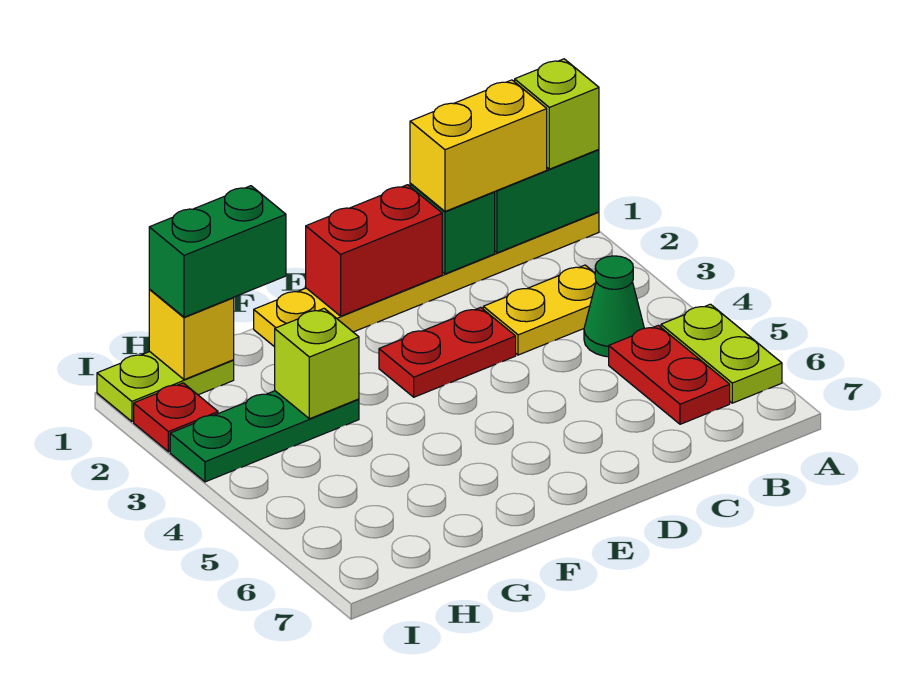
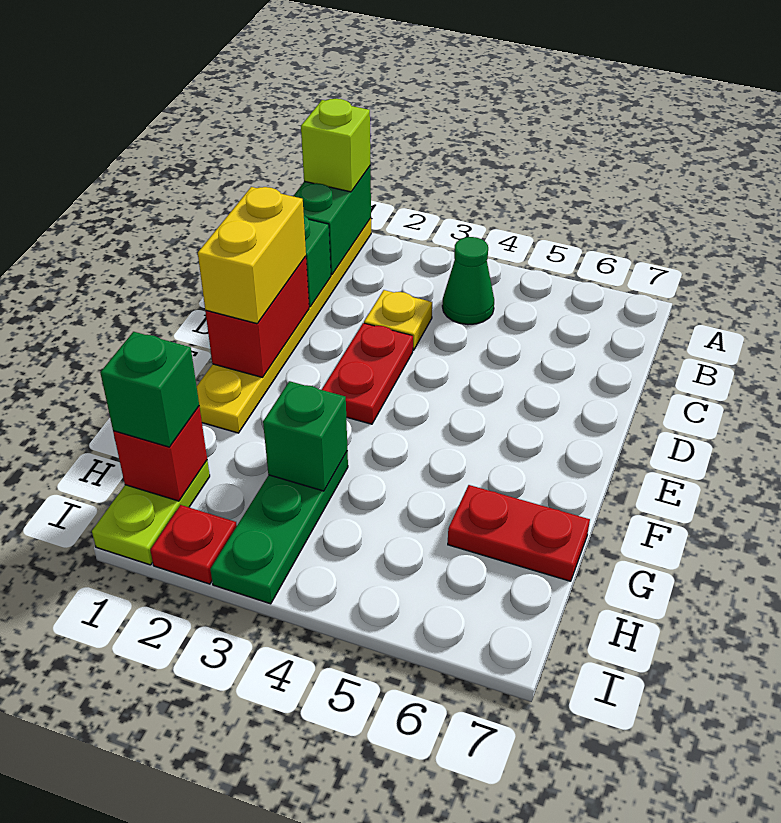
lime plate A5:A6 level 1 -> none
yellow brick B1:C1 level 3 -> yellow brick D1:E1 level 3
yellow plate B3:C3 level 1 -> yellow plate C3 level 1
red plate B5:B6 level 1 -> red plate G6:G7 level 1
green brick G1:H1 level 3 -> green brick H1 level 3
lime brick G3 level 2 -> green brick G3 level 2
yellow brick H1 level 2 -> red brick H1 level 2

